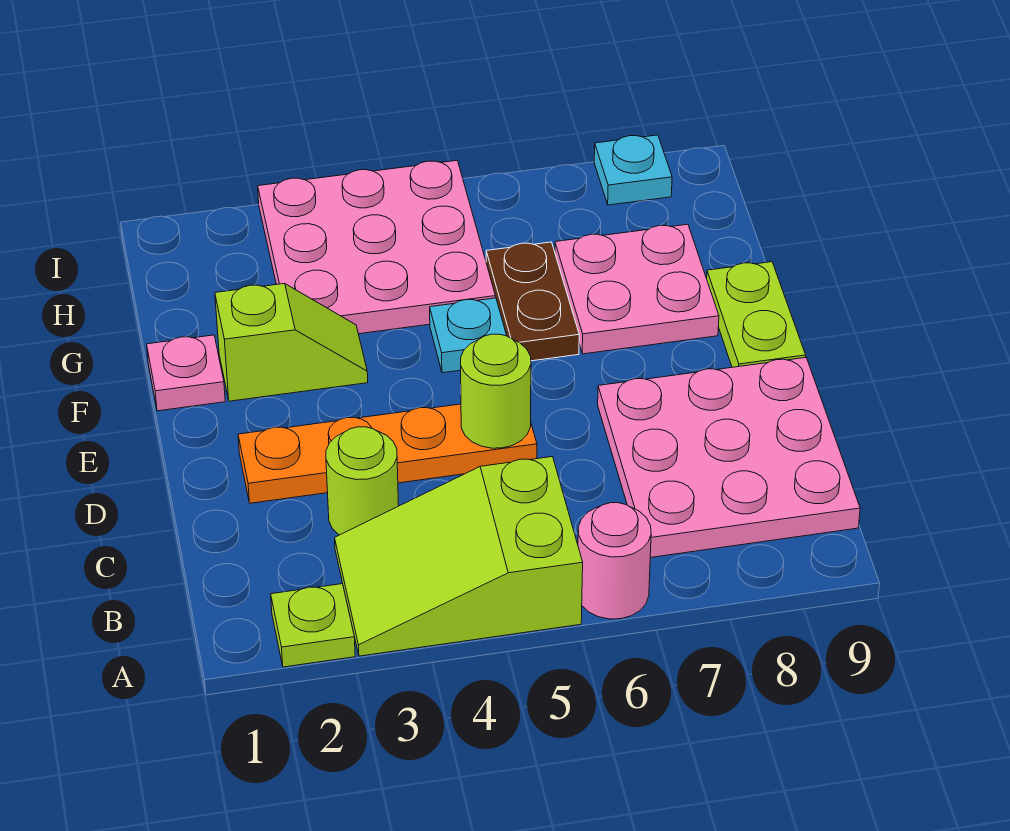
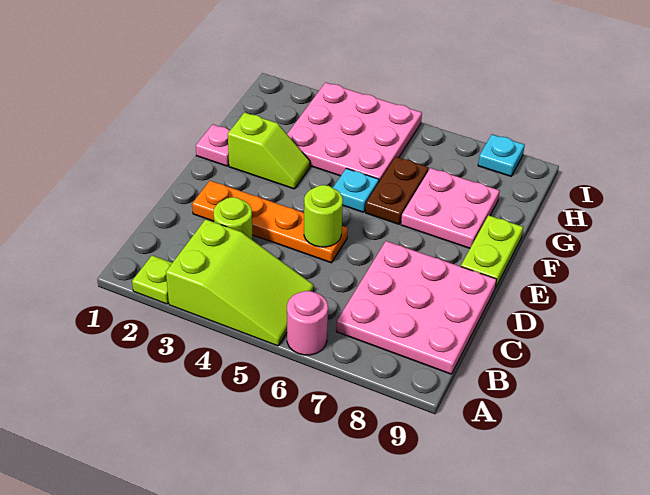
lime slope A3:B5 level 1 top 5 -> lime slope A3:B5 level 1 top 3

